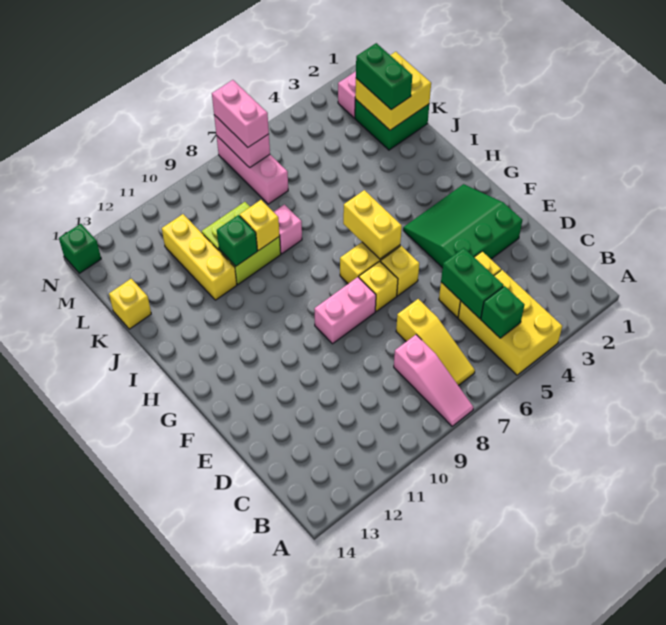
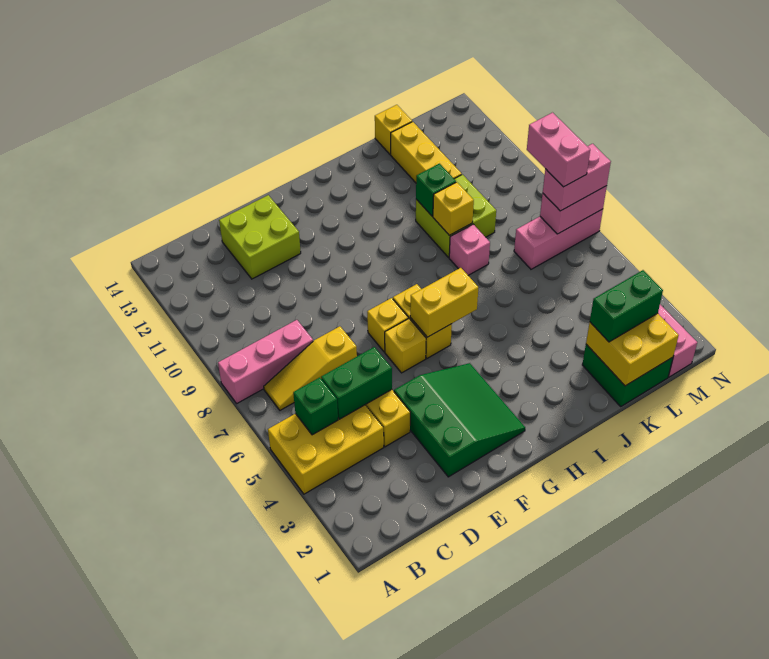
pink slope A8:C8 level 1 top C -> pink brick A8:C8 level 1
none -> lime brick D12:E13 level 1
pink brick F8:F9 level 1 -> pink brick M7:M8 level 4
yellow brick J11:L11 level 1 -> yellow brick K11:K13 level 1
green brick N14 level 1 -> none

